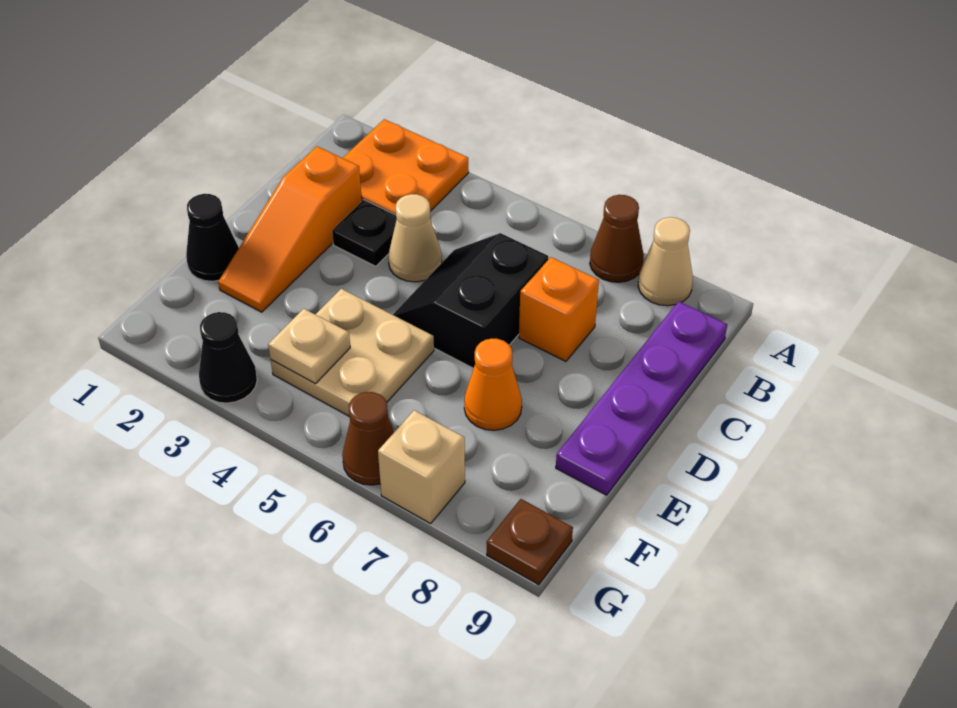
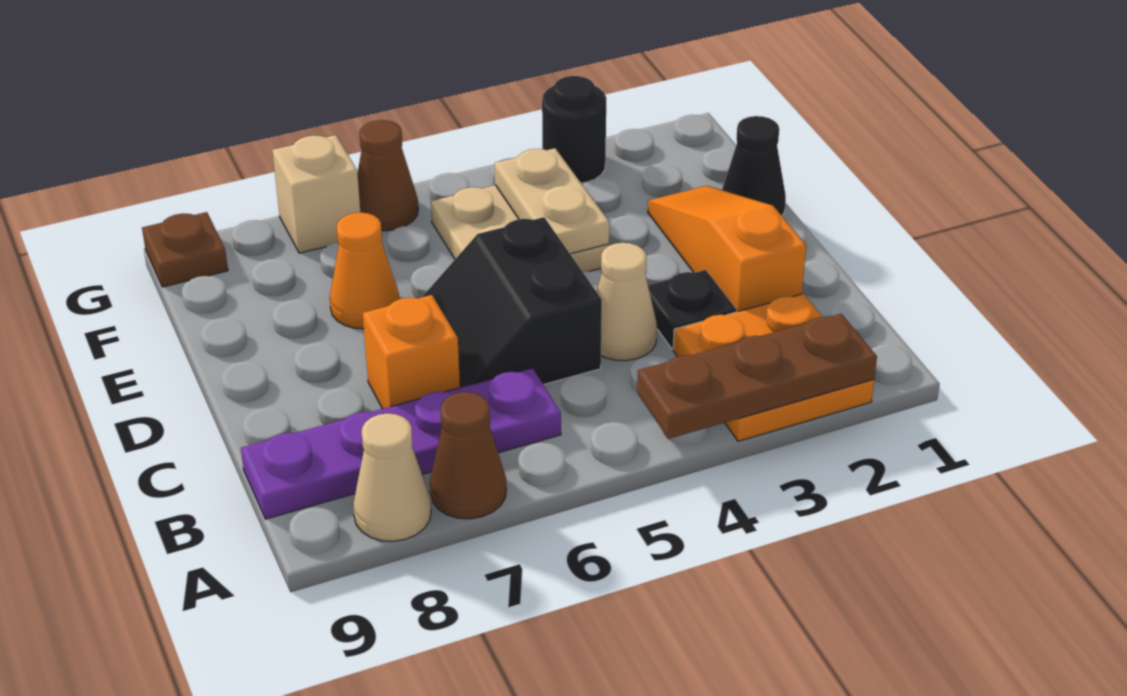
none -> brown plate A2:A4 level 2
purple plate B9:E9 level 1 -> purple plate B6:B9 level 1
black slope C5:D6 level 1 top 6 -> black slope C5:D6 level 1 top 5
tan plate F4 level 2 -> tan plate E4:F4 level 2
black cone G3 level 1 -> black round brick G3 level 1

